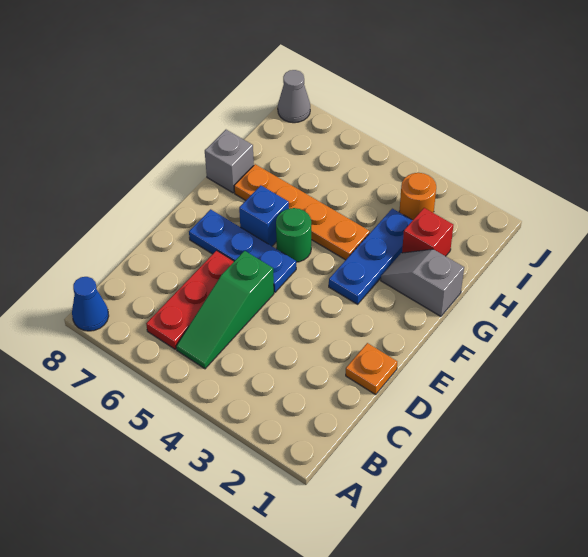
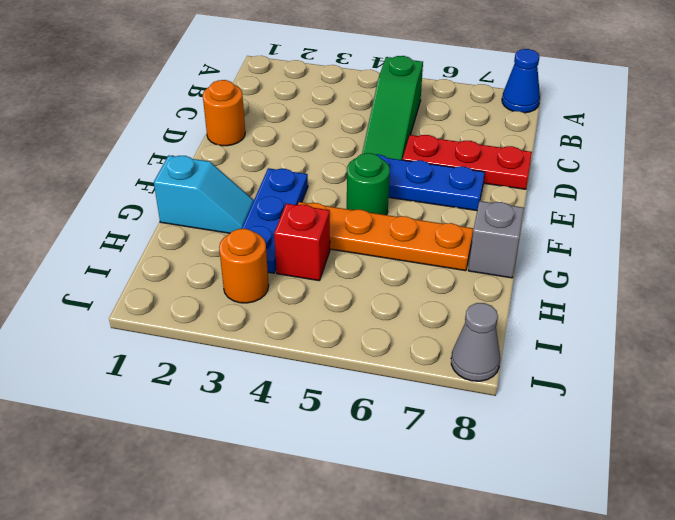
green slope B5:D5 level 1 top D -> green slope B5:D5 level 1 top B
red plate B6:D6 level 1 -> red plate D6:D8 level 1
orange plate D1 level 1 -> orange round brick D1 level 1
blue brick F6 level 1 -> none
grey slope G1:G2 level 1 top 1 -> cyan slope G1:G2 level 1 top 1
red brick H2 level 1 -> red brick H4 level 1

